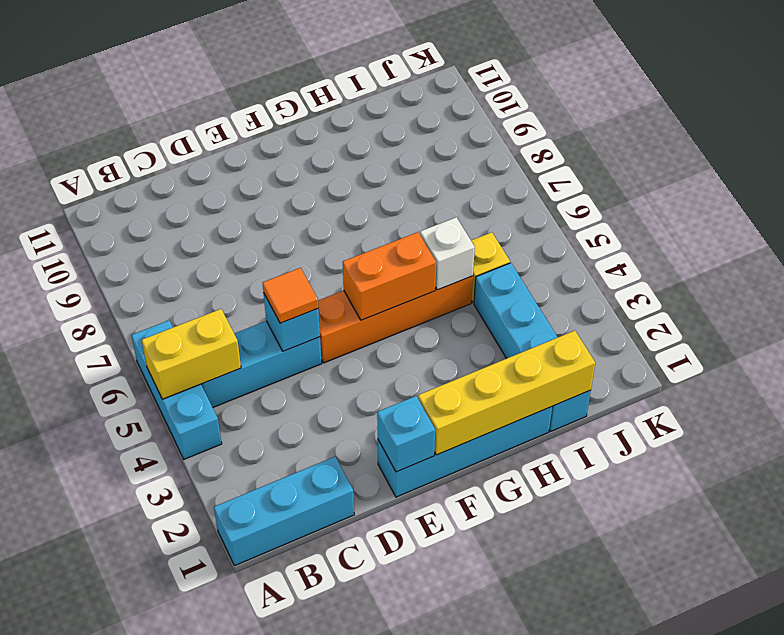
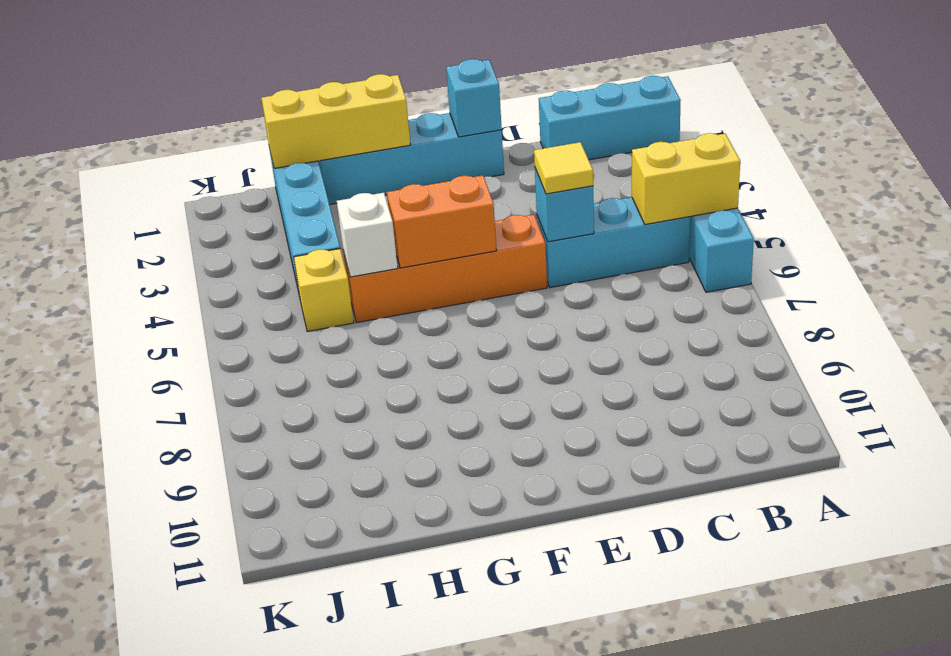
orange tile D5 level 3 -> yellow tile D5 level 3
yellow brick F1:I1 level 2 -> yellow brick G1:I1 level 2

